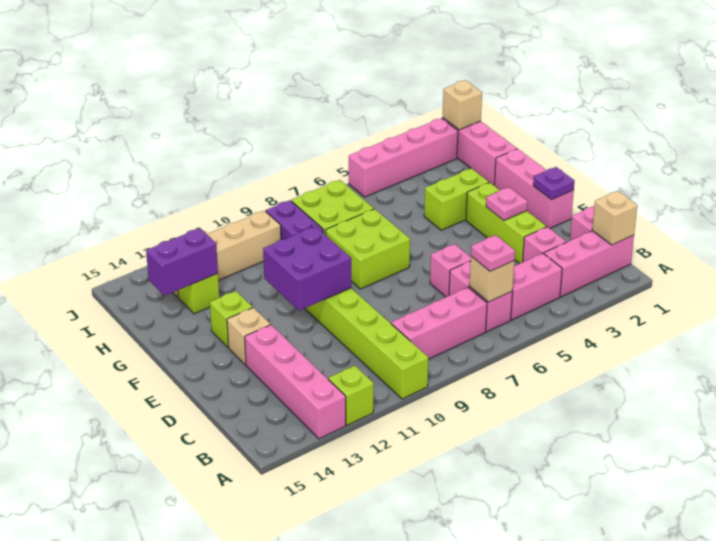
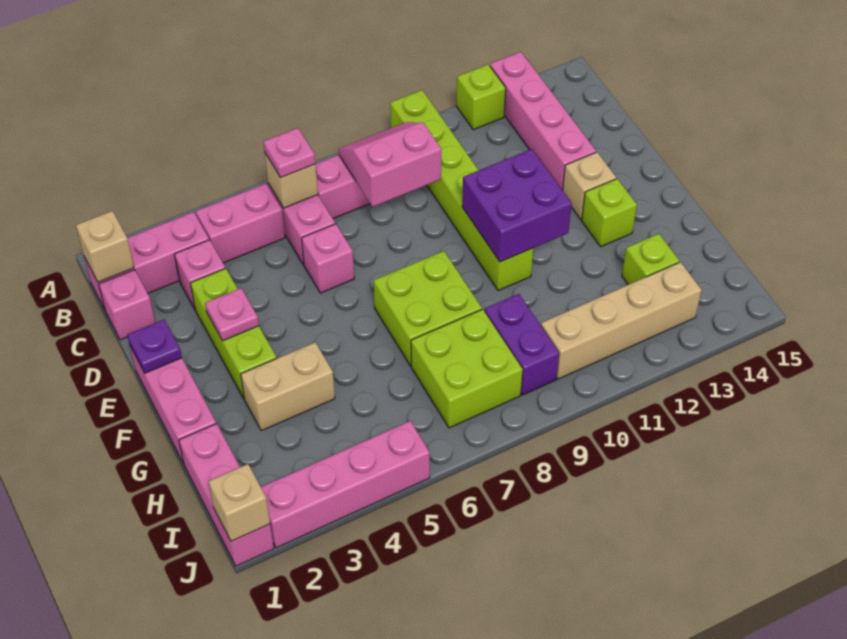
none -> pink slope B8:C9 level 2 top C
lime brick G3:G4 level 1 -> tan brick G3:G4 level 1
purple brick H13:H14 level 2 -> none

